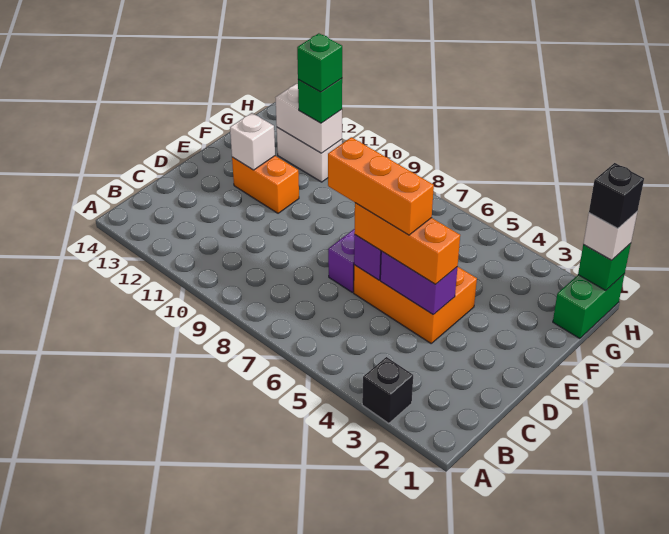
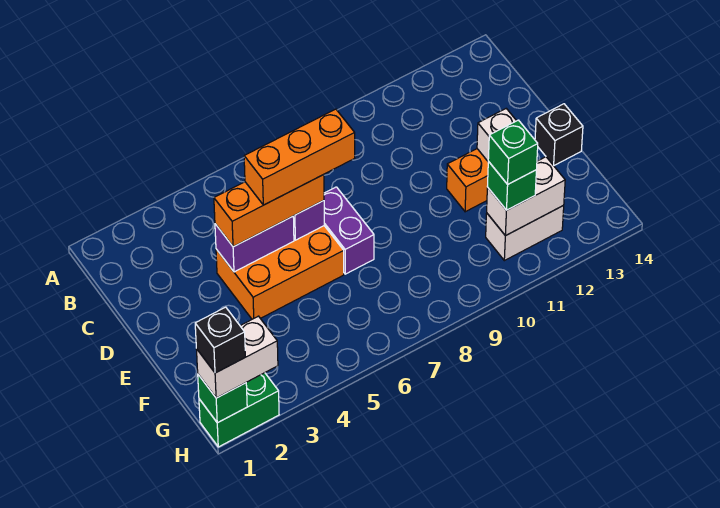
black brick A3 level 1 -> black brick E14 level 1
green brick G1:H1 level 1 -> green brick H1:H2 level 1
white brick H1 level 3 -> white brick H1:H2 level 3

